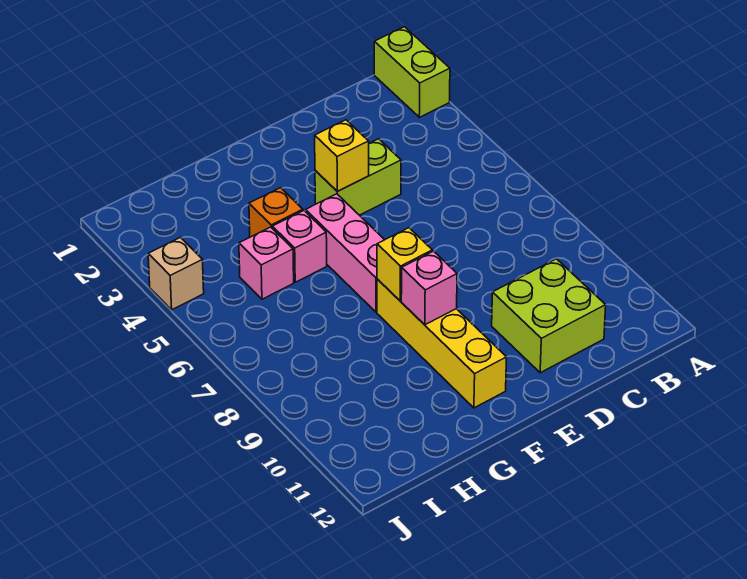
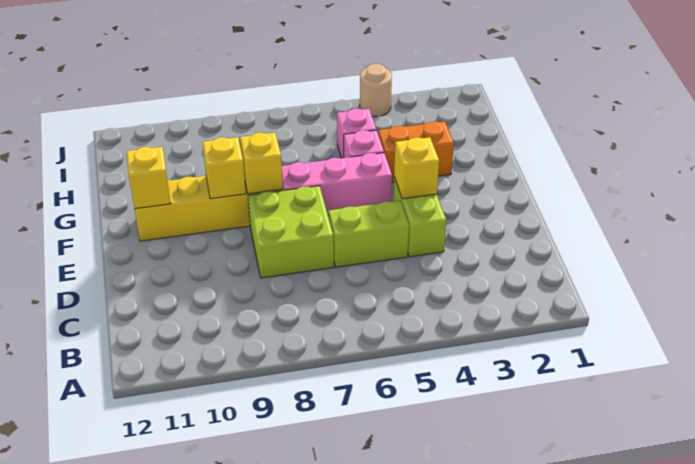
lime brick A1:A2 level 1 -> lime brick D5:D6 level 1
lime brick C10:D11 level 1 -> lime brick D7:E8 level 1
pink brick F9 level 2 -> yellow brick F9 level 2
none -> yellow brick F11 level 2
orange brick G4 level 1 -> orange brick G3:G4 level 1
tan brick J4 level 1 -> tan round brick J4 level 1

